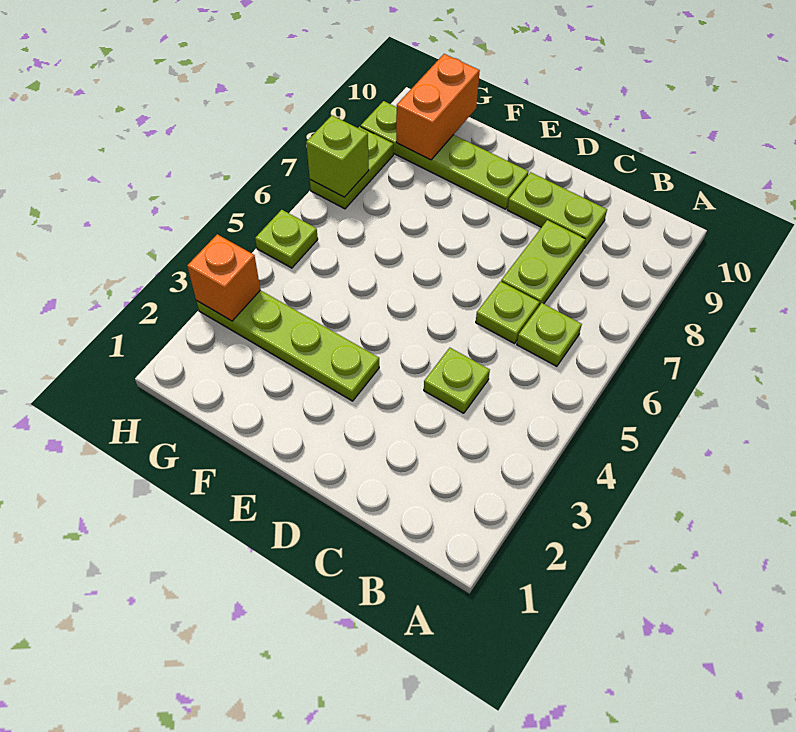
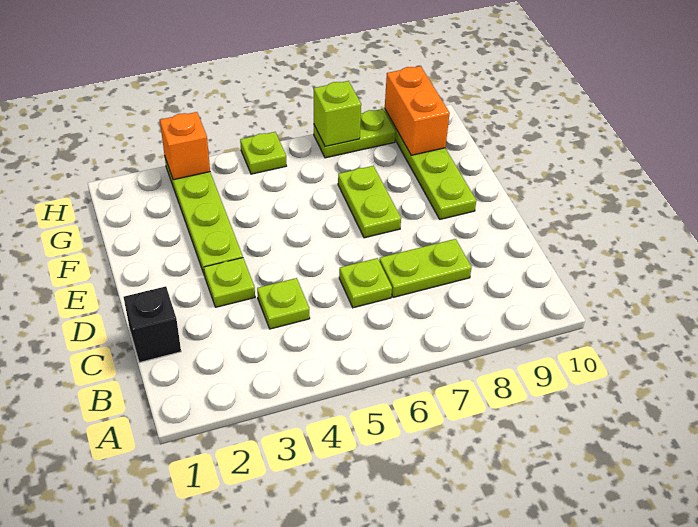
lime plate B6 level 1 -> lime plate D3 level 1
none -> black brick C1 level 1
lime plate C9:D9 level 1 -> lime plate E7:F7 level 1
orange brick G9:G10 level 2 -> orange brick G9:H9 level 2

